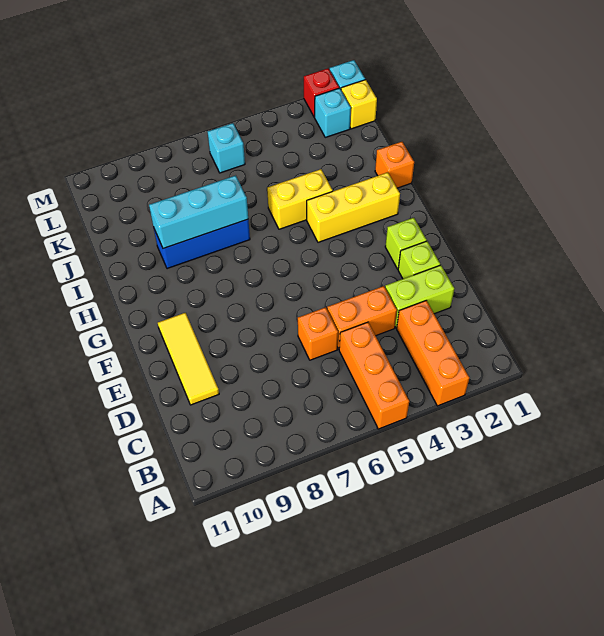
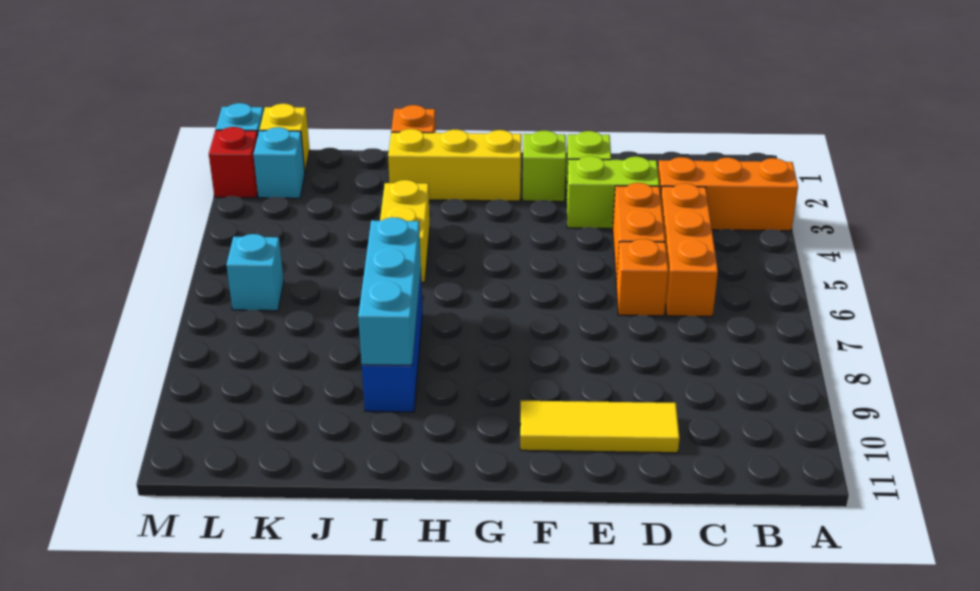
orange brick A5:C5 level 1 -> orange brick C4:C6 level 1
lime brick D2:D3 level 1 -> lime brick D3:E3 level 1
yellow brick H2:H4 level 1 -> yellow brick G2:I2 level 1

